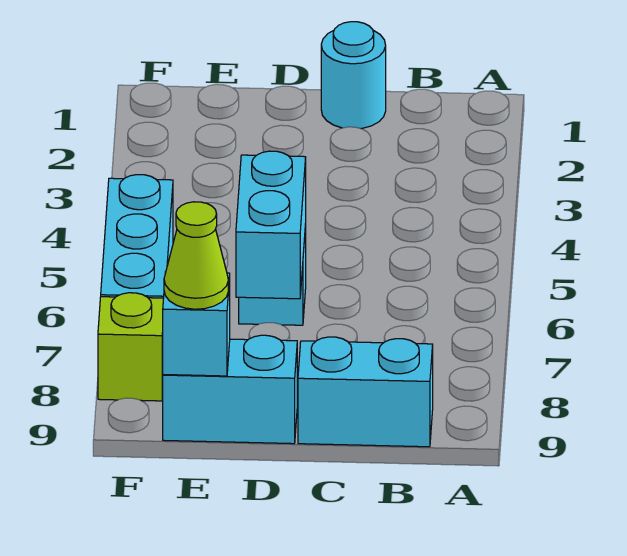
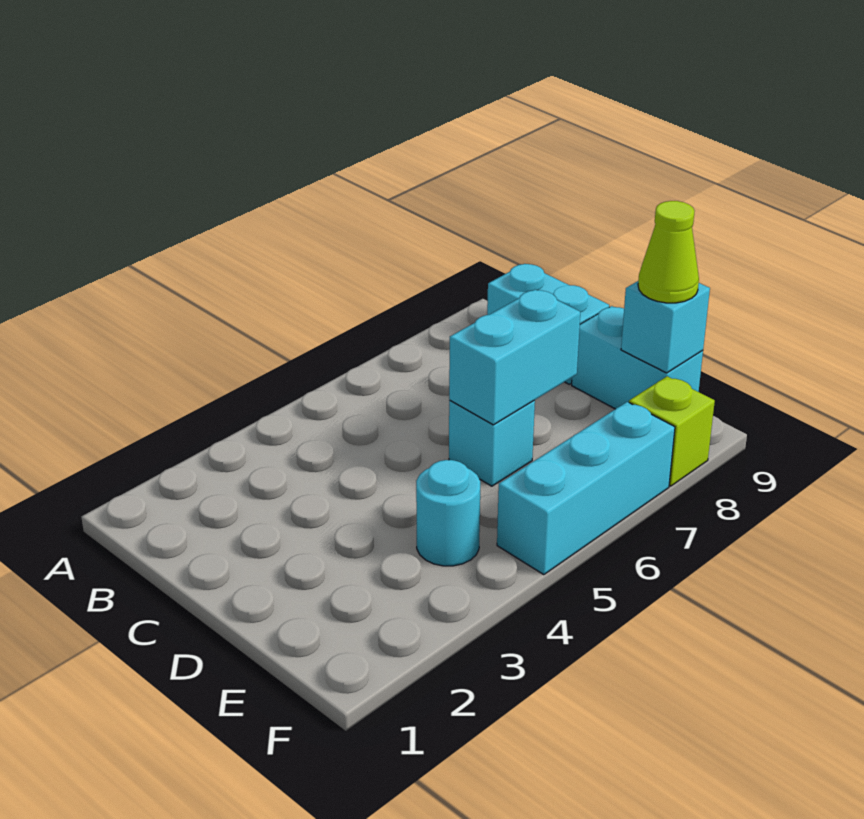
cyan round brick C1 level 1 -> cyan round brick E4 level 1

